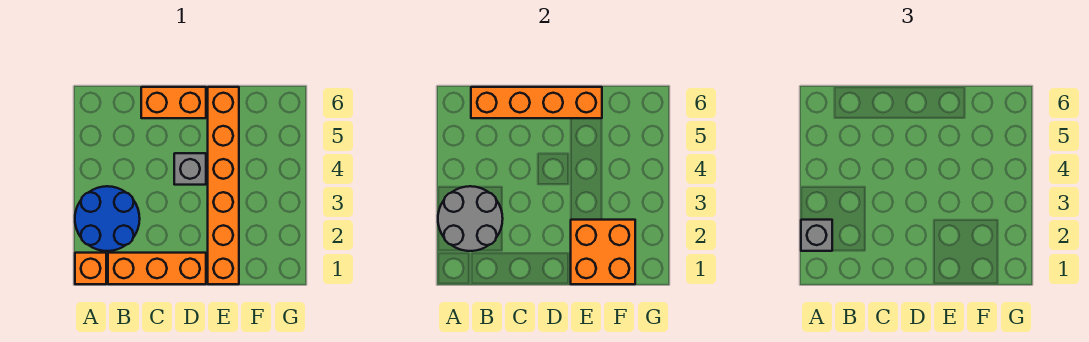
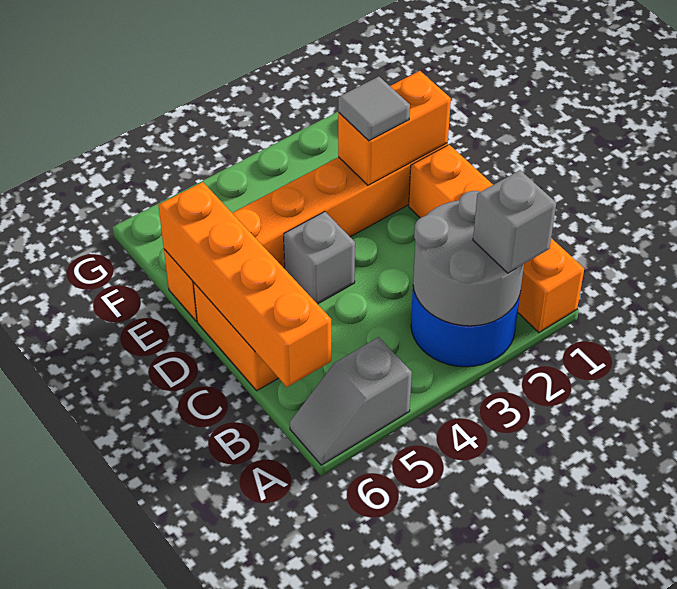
none -> grey slope A5:A6 level 1 top 5
orange brick E1:F2 level 2 -> orange brick E1:E2 level 2
none -> grey tile E2 level 3

